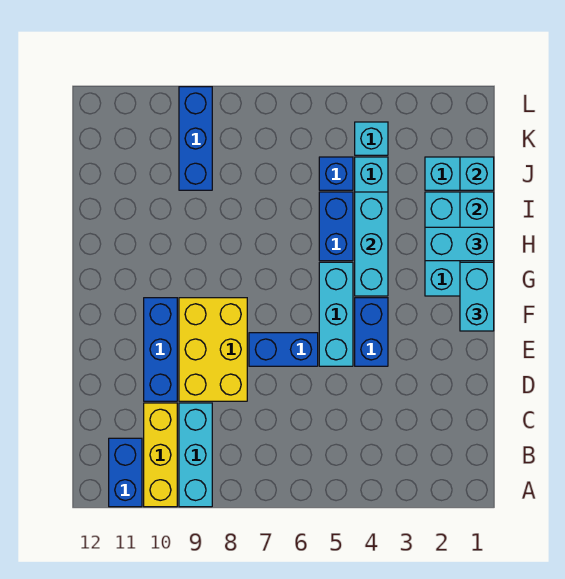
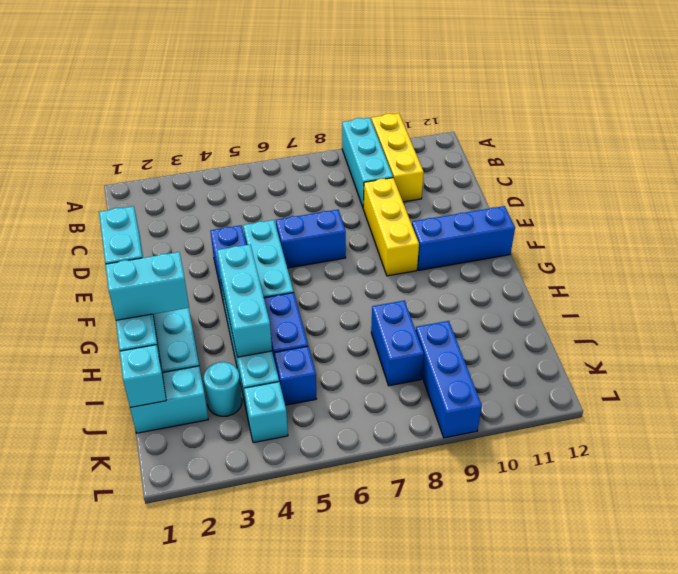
blue brick A11:B11 level 1 -> blue brick I8:J8 level 1
yellow brick D8:F9 level 1 -> yellow brick D9:F9 level 1
blue brick D10:F10 level 1 -> blue brick F10:F12 level 1
none -> cyan round brick J3 level 1

